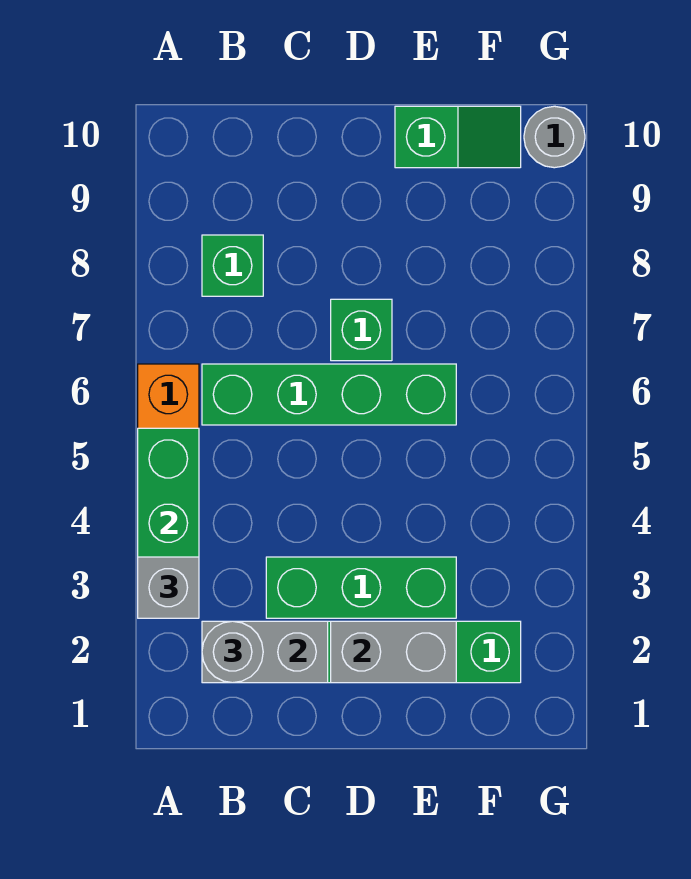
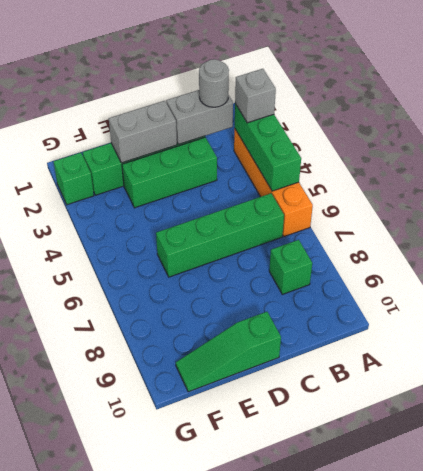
green brick D7 level 1 -> green brick G2 level 1
green slope E10:F10 level 1 top E -> green slope D10:F10 level 1 top D
grey round brick G10 level 1 -> none

